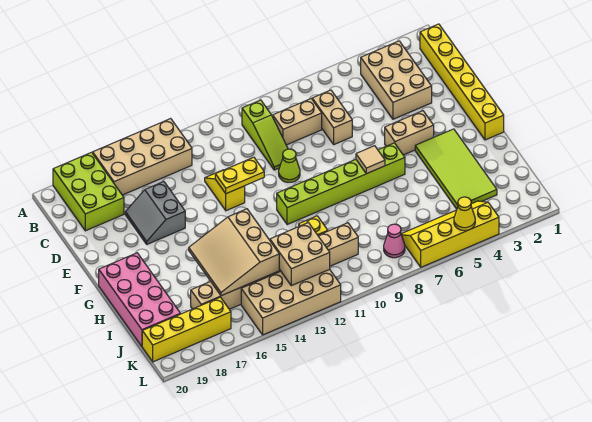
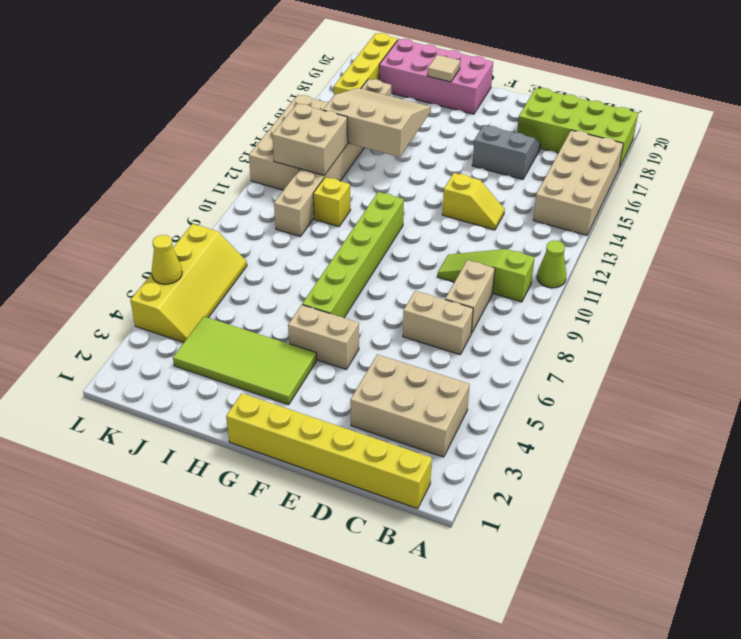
lime brick A18:C19 level 1 -> lime brick A18:D19 level 1
lime cone E10 level 1 -> lime cone A11 level 1
yellow plate E12:E13 level 2 -> none
tan brick F4:F5 level 1 -> tan brick F5:G5 level 1
tan tile G7 level 2 -> tan tile H19 level 2
pink cone K8 level 1 -> none

